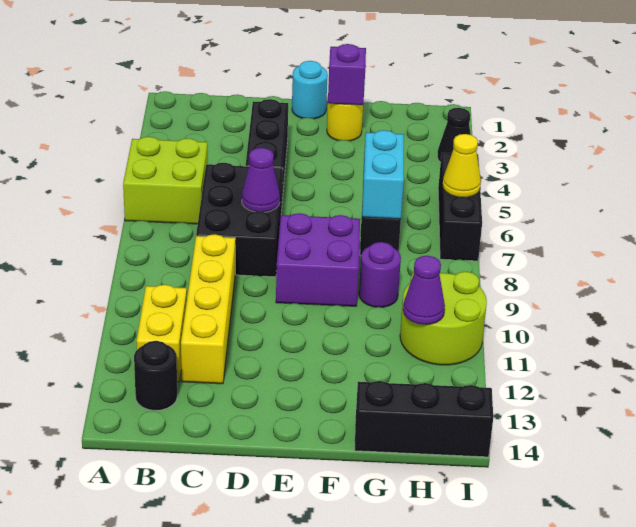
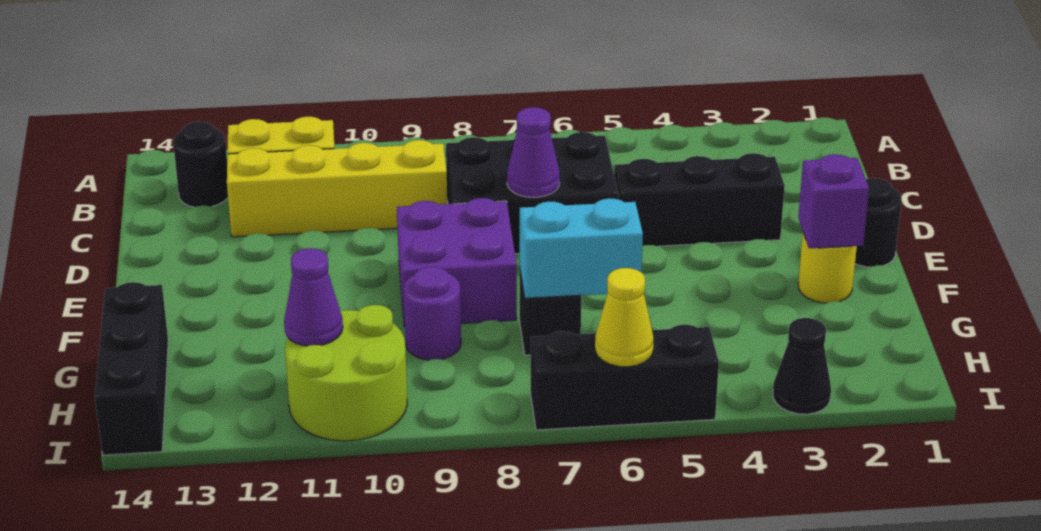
lime brick A5:B6 level 1 -> none
cyan round brick E1 level 1 -> black round brick E1 level 1

